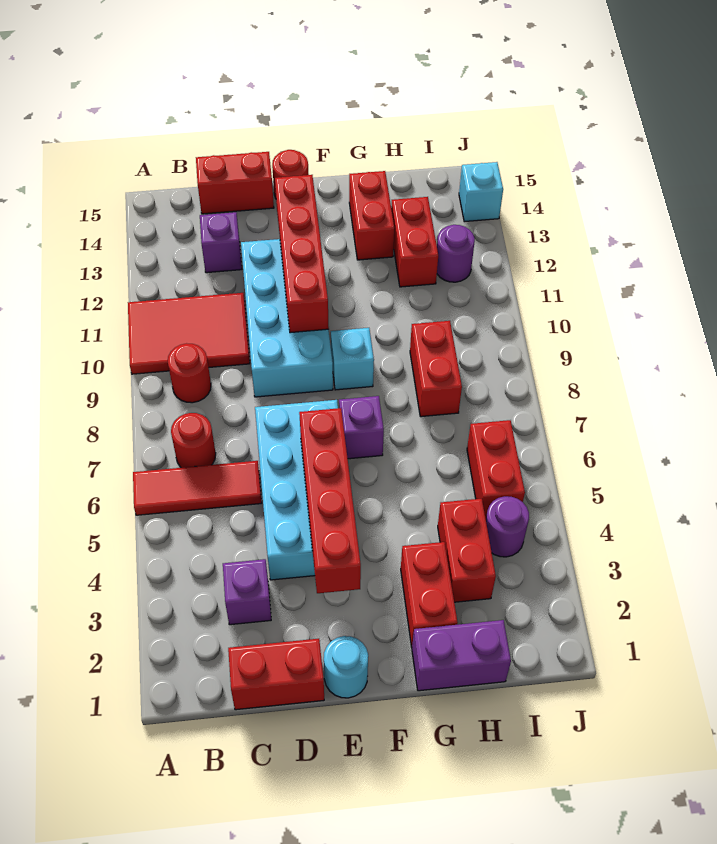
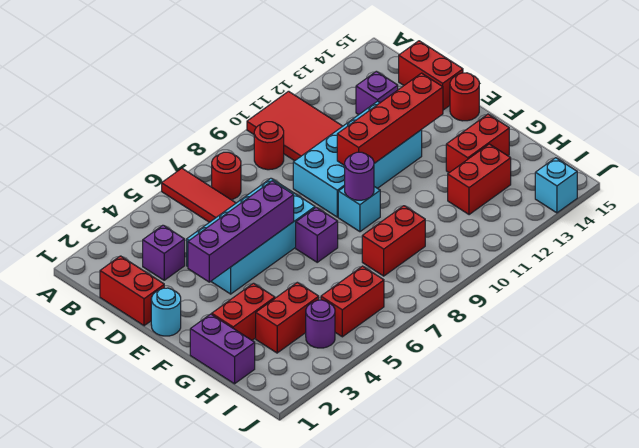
red brick E3:E6 level 2 -> purple brick E3:E6 level 2
purple round brick I12 level 1 -> purple round brick F9 level 2

